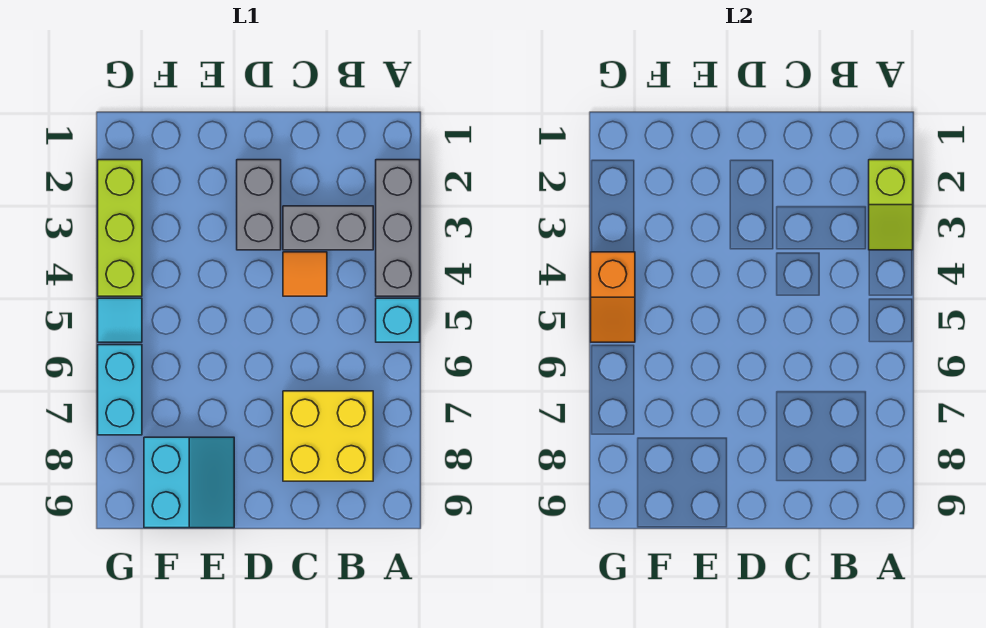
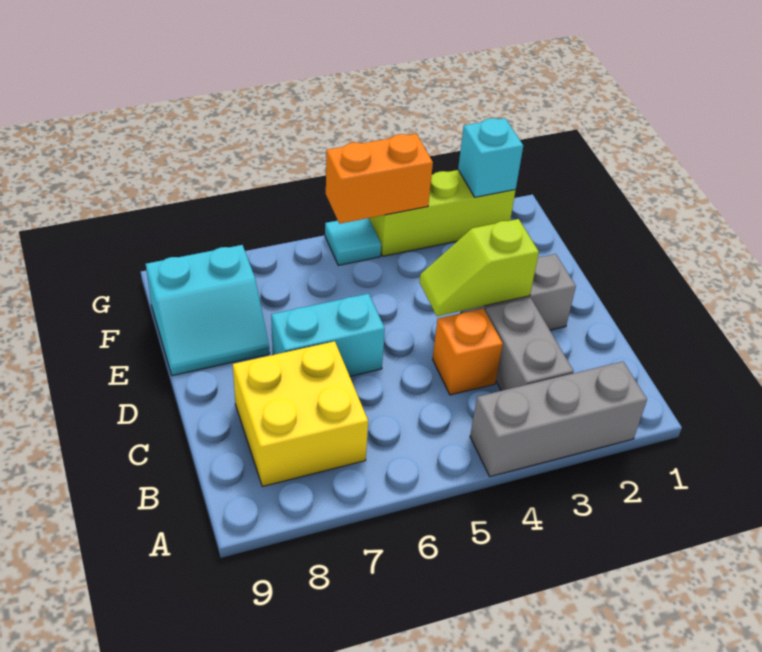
lime slope A2:A3 level 2 top 2 -> lime slope D3:D4 level 2 top 3
cyan brick A5 level 1 -> cyan brick G2 level 2
orange tile C4 level 1 -> orange brick C4 level 1
orange slope G4:G5 level 2 top 4 -> orange brick G4:G5 level 2
cyan brick G6:G7 level 1 -> cyan brick D6:D7 level 1

